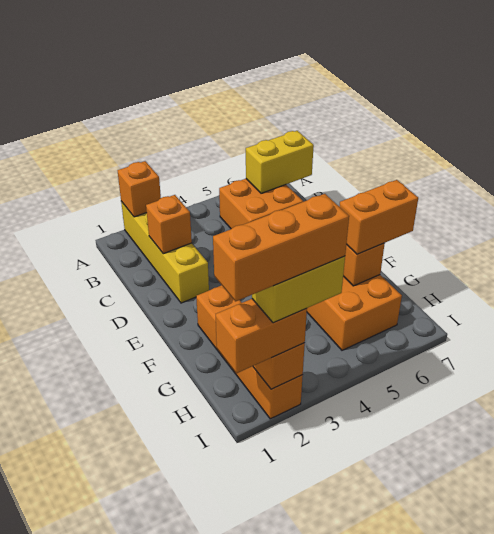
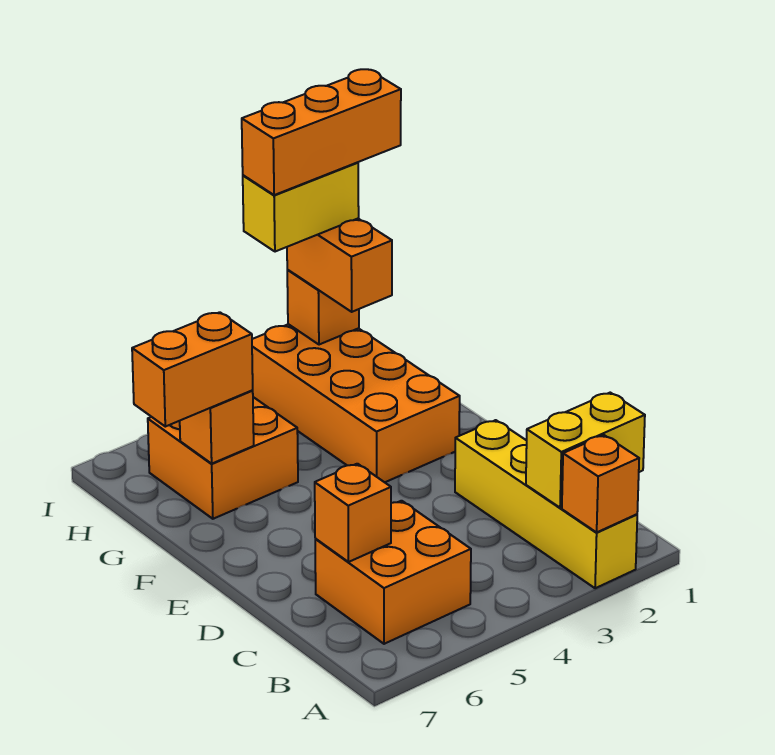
yellow brick B6:B7 level 2 -> yellow brick B1:B2 level 2
orange brick C2 level 2 -> orange brick C6 level 2
orange brick F2:I2 level 1 -> orange brick F2:I3 level 1
orange brick I1:I2 level 3 -> orange brick H2:I2 level 3

